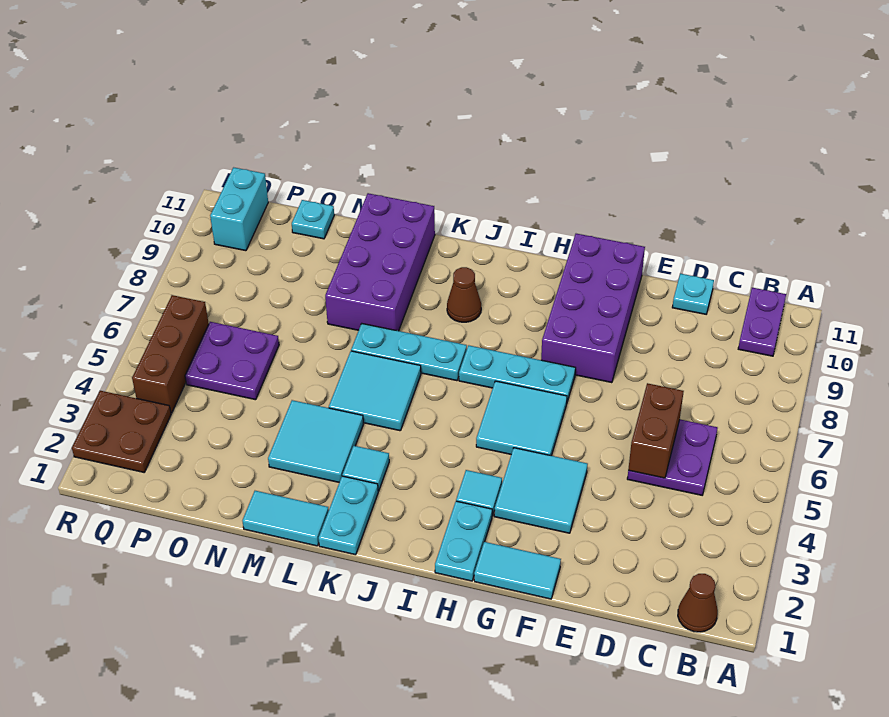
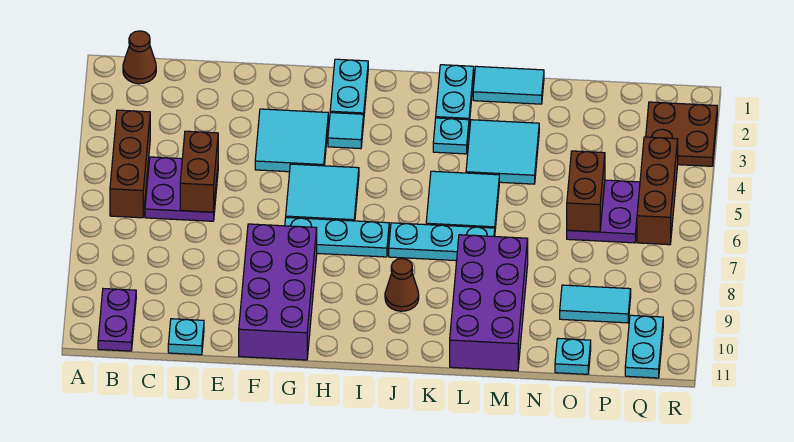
none -> brown brick B4:B6 level 1
cyan tile F1:G1 level 1 -> cyan tile O9:P9 level 1
cyan tile K3 level 1 -> cyan plate K3 level 1
none -> brown brick O5:O6 level 2
cyan brick Q10:Q11 level 1 -> cyan plate Q10:Q11 level 1

